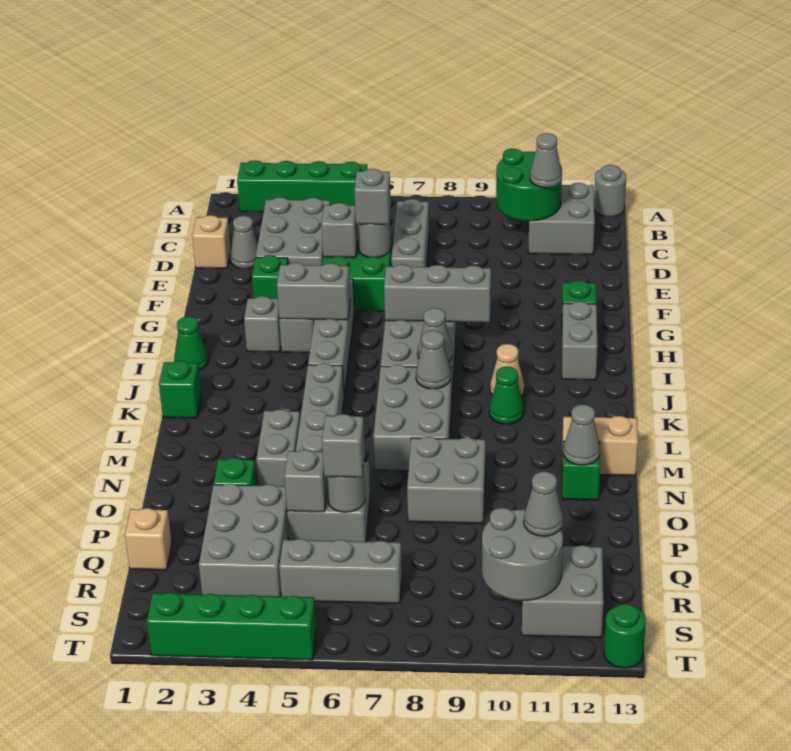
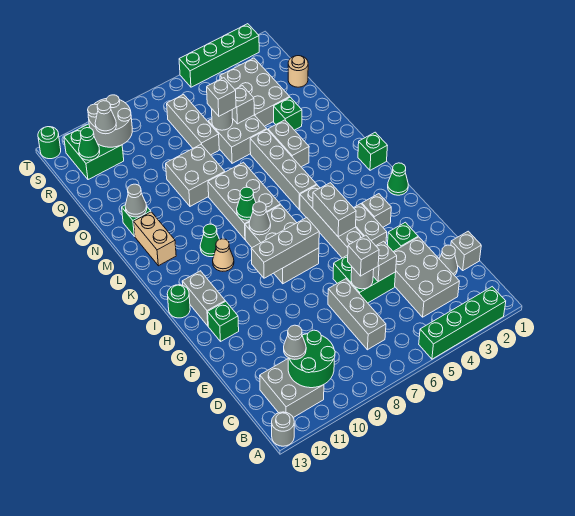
tan brick D1 level 1 -> grey brick D1 level 1
grey brick H4:H5 level 2 -> grey brick H5:I5 level 2
none -> green round brick I13 level 1
grey cone K8 level 2 -> green cone K8 level 2
tan brick M12:M13 level 1 -> tan brick L12:M12 level 1
tan brick Q1 level 1 -> tan round brick Q1 level 1
grey brick R5:R7 level 1 -> grey brick P7:R7 level 1
grey brick R11:S12 level 1 -> green brick R11:S12 level 1
none -> green cone R12 level 2

